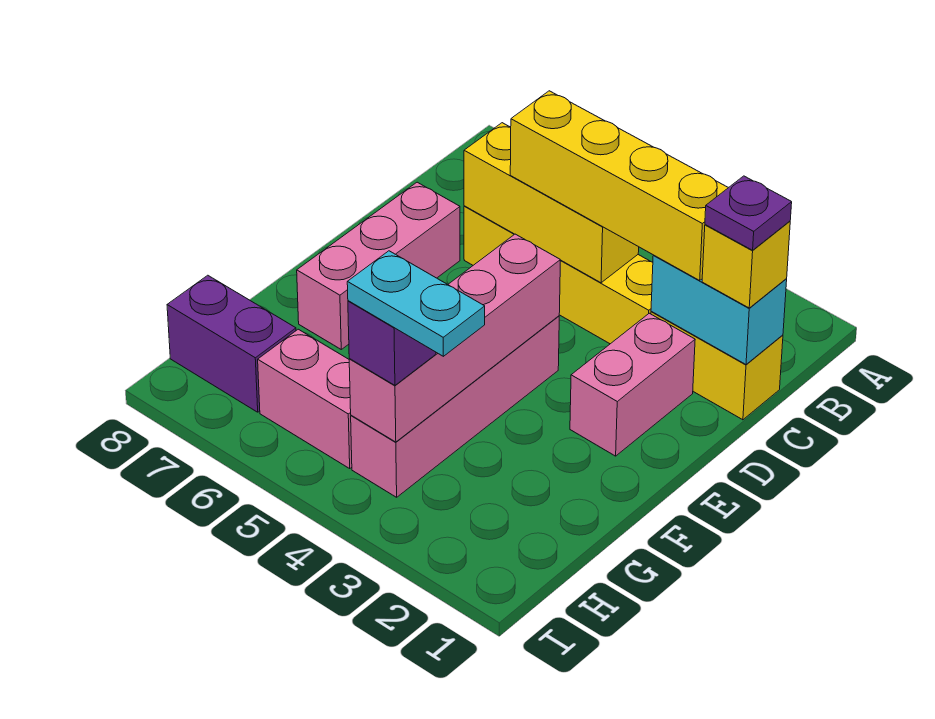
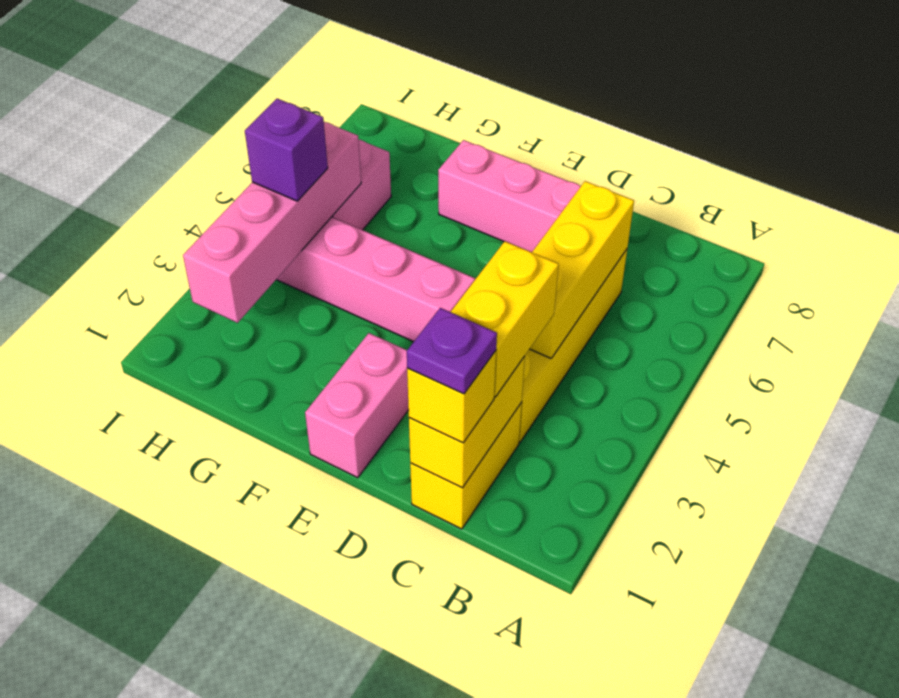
cyan brick C1:C2 level 2 -> yellow brick C1:C2 level 2
yellow brick C2:C5 level 3 -> yellow brick C2:C3 level 3
pink brick D2:E2 level 1 -> pink brick E1:E2 level 1
pink brick E4:H4 level 2 -> pink brick H2:H5 level 2
cyan plate H3:H4 level 4 -> none
purple brick H7:H8 level 1 -> none

